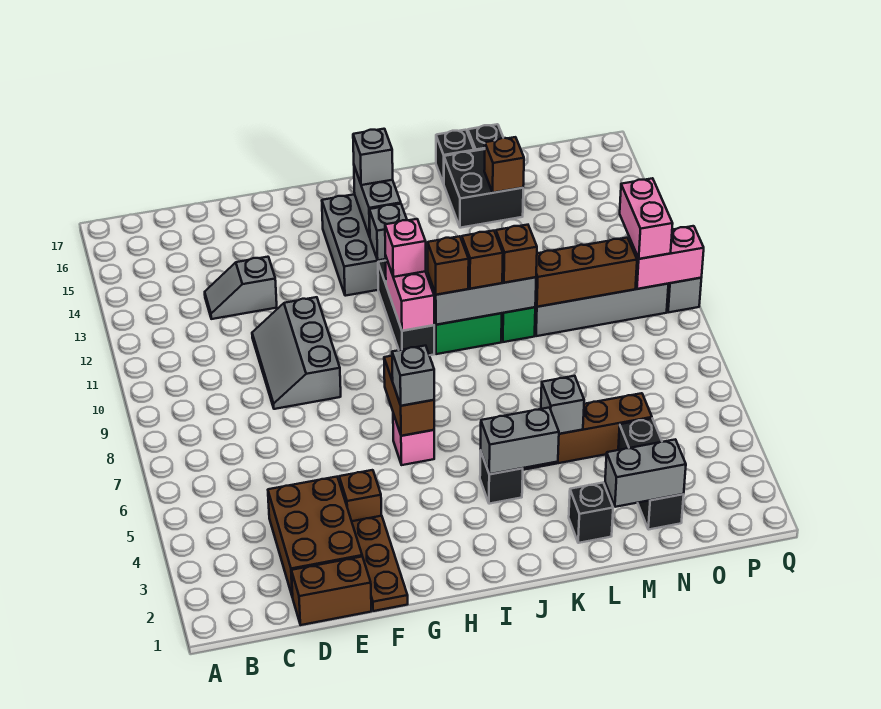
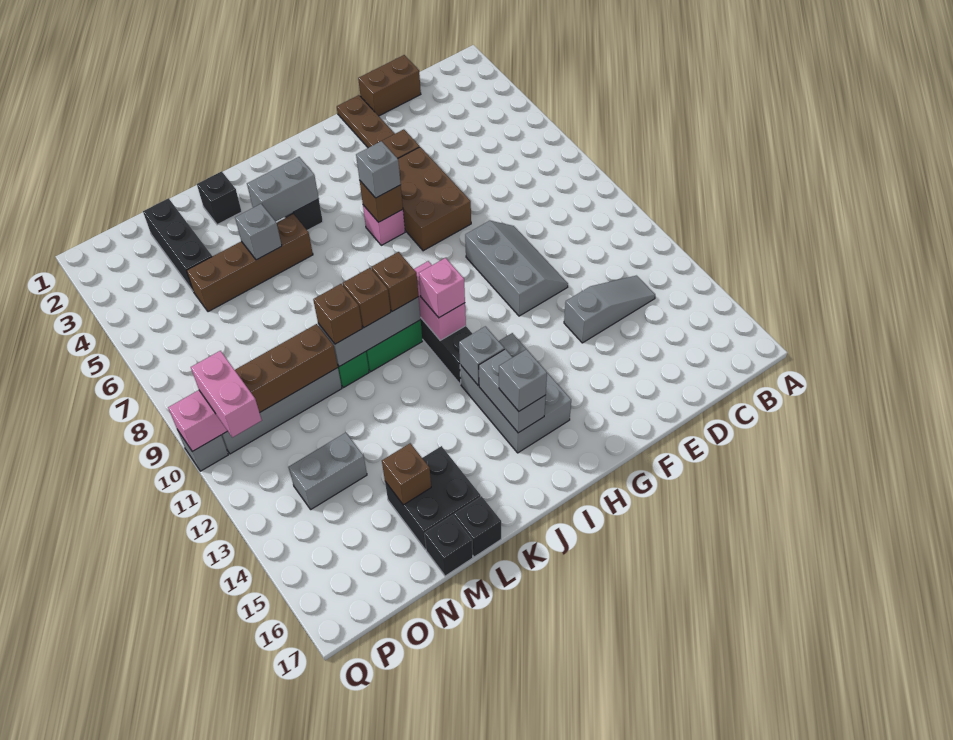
brown brick D2:E4 level 1 -> brown brick F5:G7 level 1
grey slope D13:E13 level 1 top E -> grey slope C13:E13 level 1 top E
brown brick H6:H7 level 2 -> brown brick H6 level 2
grey brick M2:N2 level 2 -> grey brick N13:O13 level 1

